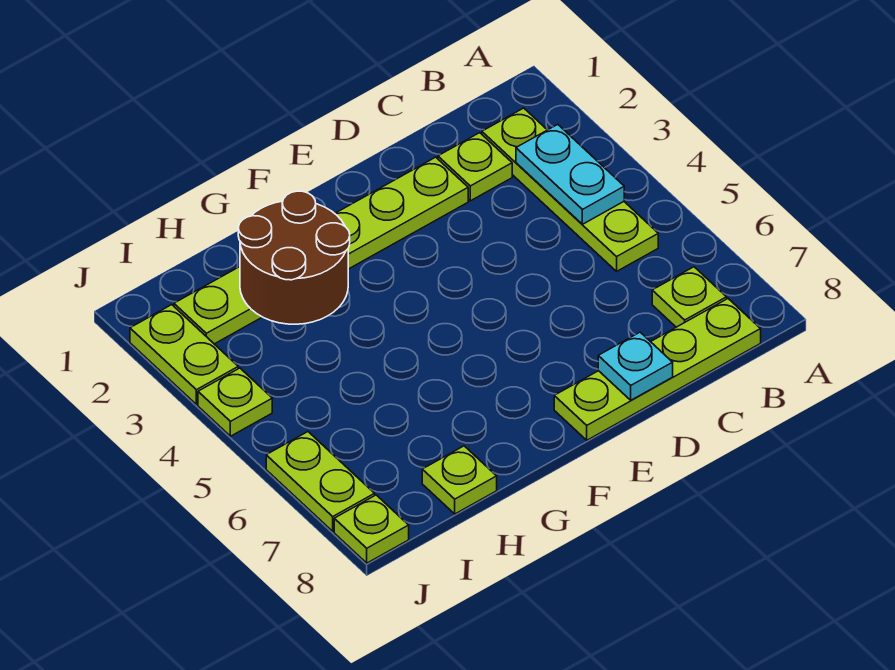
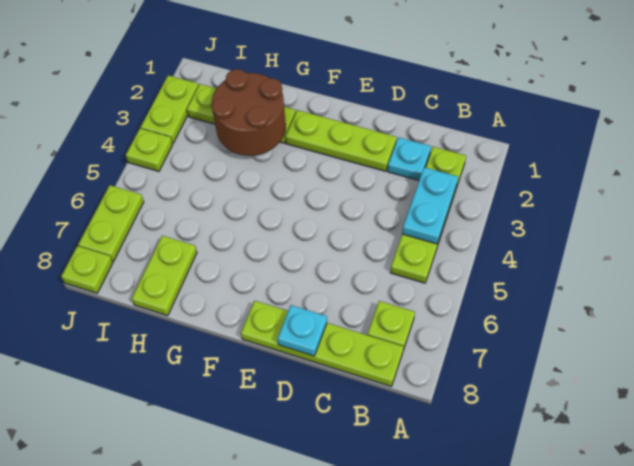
lime plate C2 level 1 -> cyan plate C2 level 1
lime plate H8 level 1 -> lime plate H7:H8 level 1

